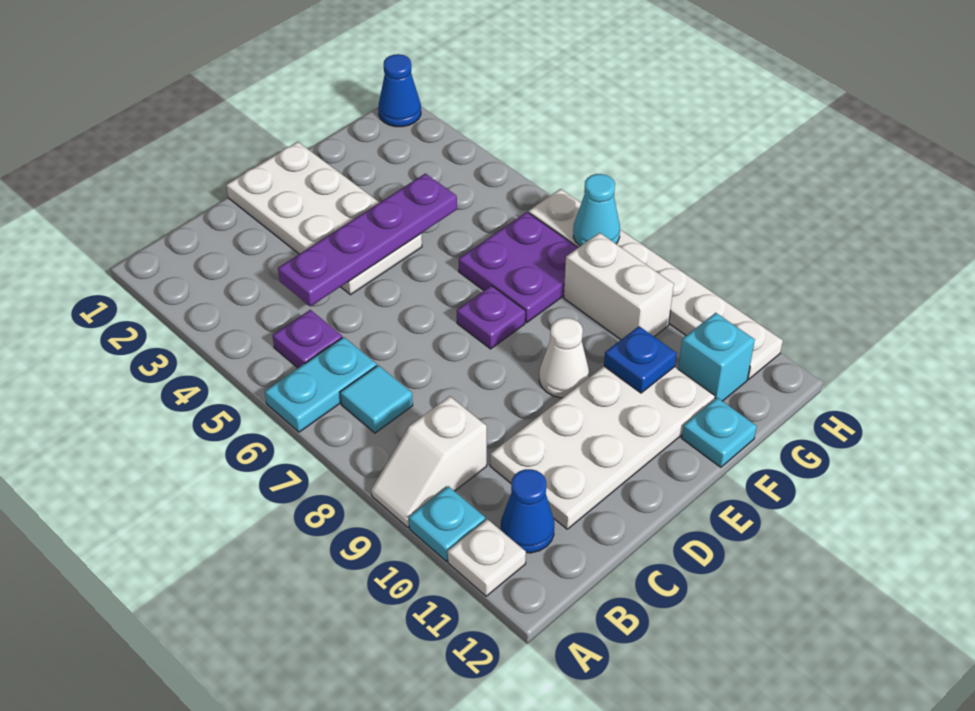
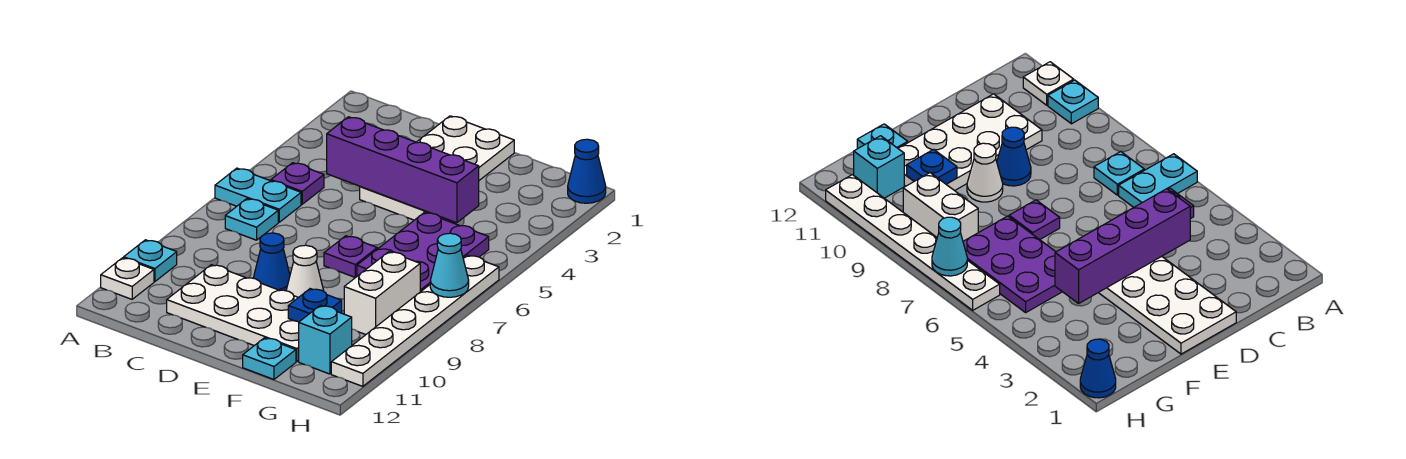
white slope A9:B9 level 1 top B -> none
cyan tile B7 level 1 -> cyan plate B7 level 1
blue cone B11 level 1 -> blue cone D9 level 1
purple plate C4:F4 level 2 -> purple brick C4:F4 level 2
purple plate F6:G7 level 1 -> purple plate F5:G7 level 1

